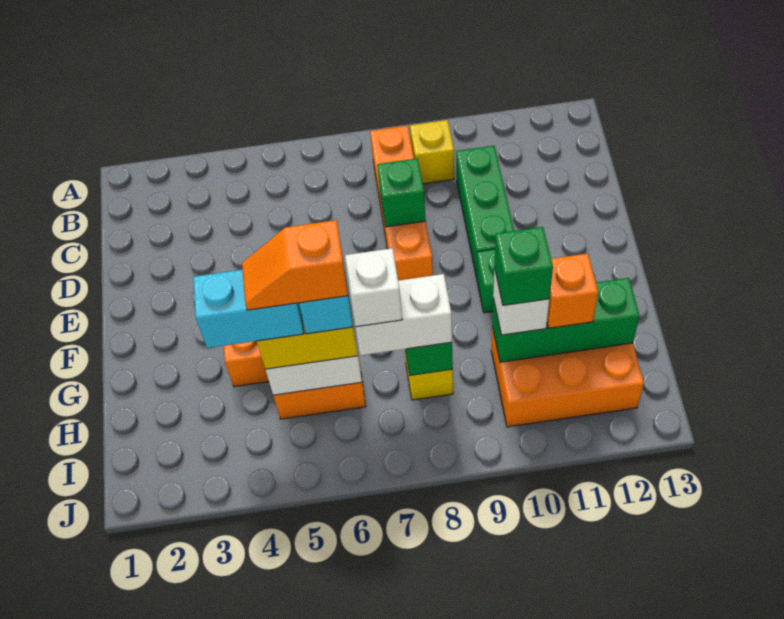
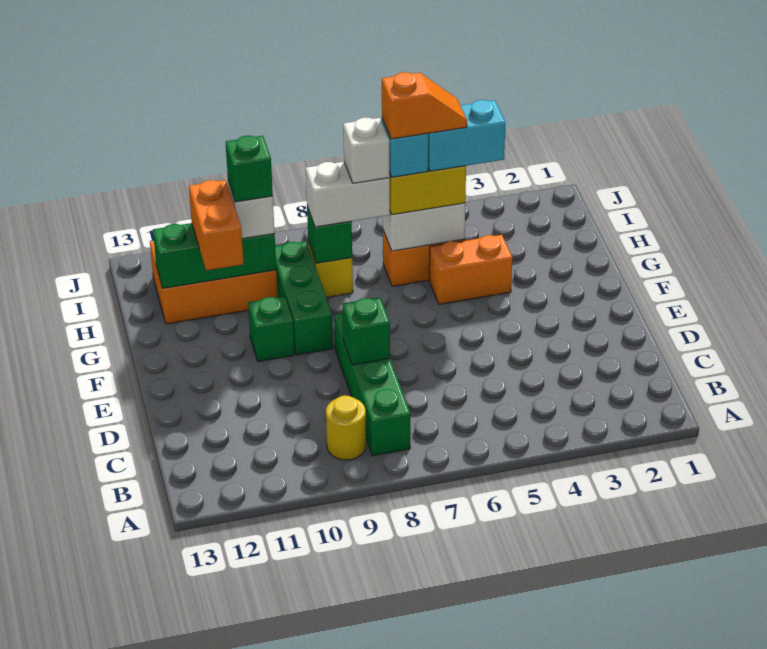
orange brick B8:E8 level 1 -> green brick B8:E8 level 1
yellow brick B9 level 1 -> yellow round brick B9 level 1
green brick C10:E10 level 1 -> green brick F9:H9 level 1
orange brick H11 level 3 -> orange brick G11:H11 level 3

